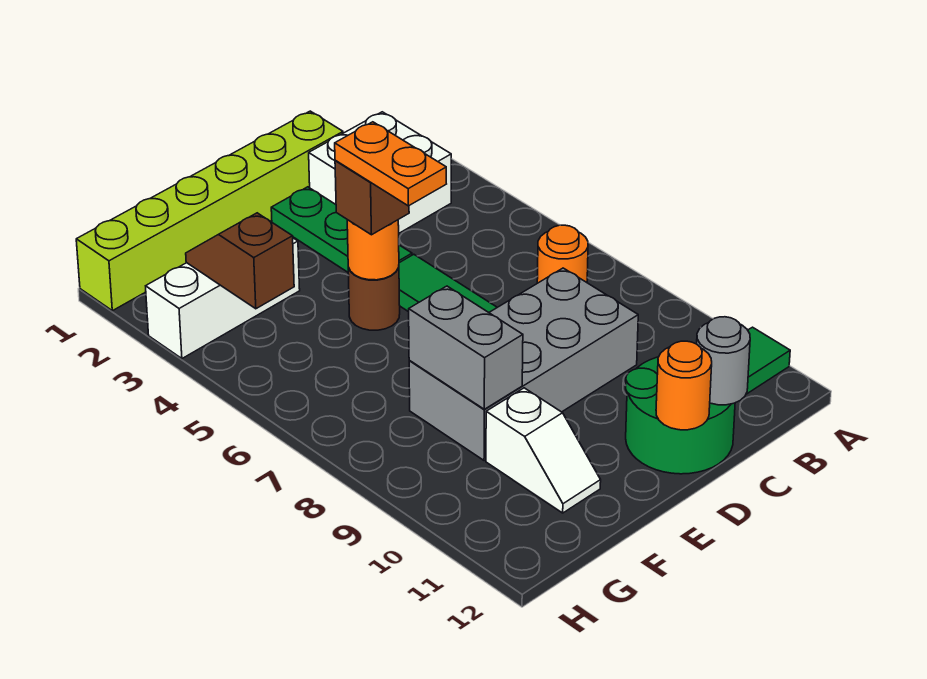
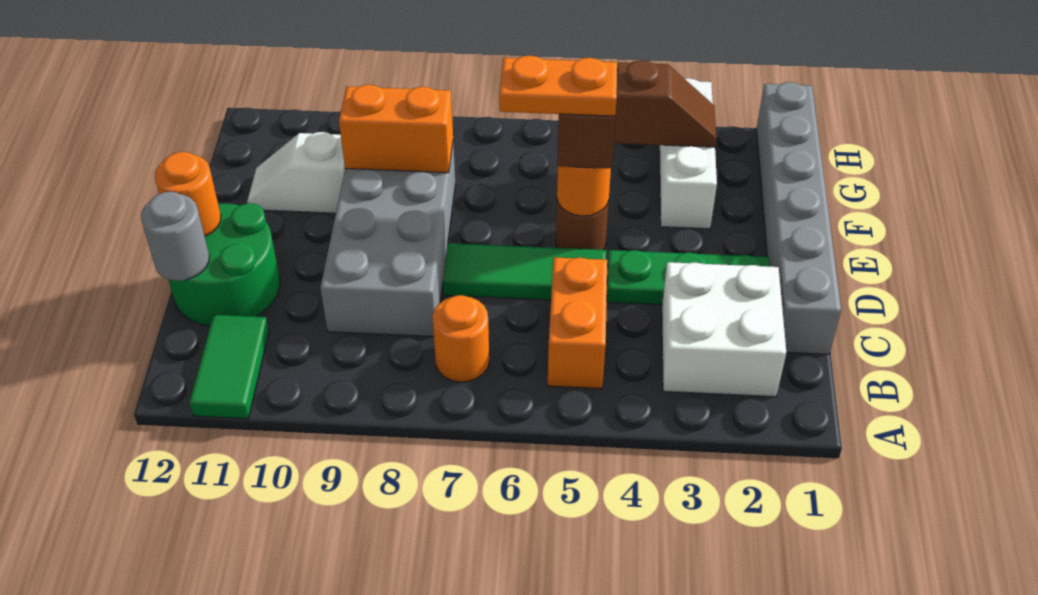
none -> orange brick B5:C5 level 1
lime brick C1:H1 level 1 -> grey brick C1:H1 level 1
grey brick F8:F9 level 2 -> orange brick F8:F9 level 2

